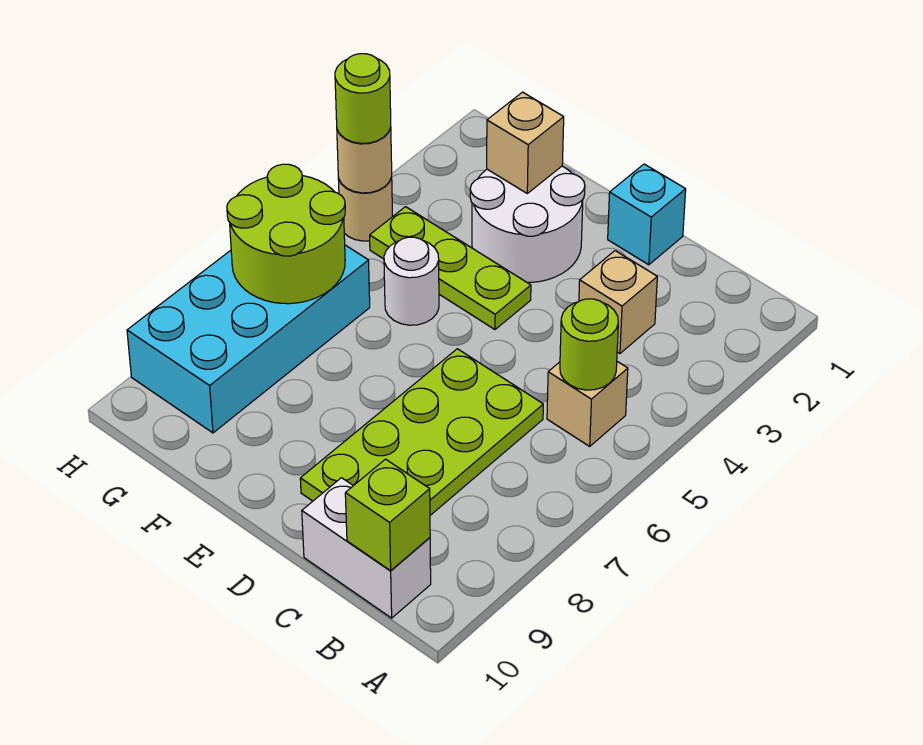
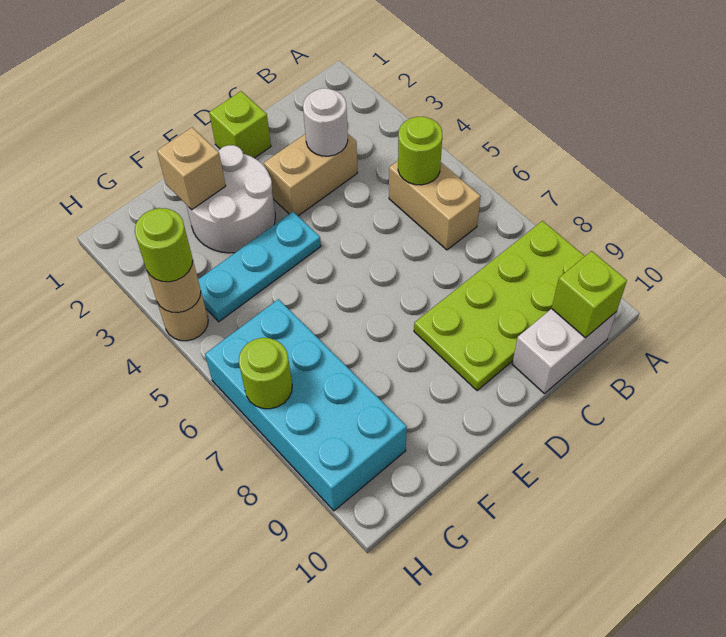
tan brick B5 level 1 -> tan brick B5:B6 level 1
tan brick C3 level 1 -> tan brick C3:D3 level 1
lime plate C6:D9 level 1 -> lime plate A8:D9 level 1
cyan brick D1 level 1 -> lime brick D1 level 1
lime plate E4:G4 level 1 -> cyan plate E4:G4 level 1
white round brick F5 level 1 -> white round brick C3 level 2
lime round brick G6:H7 level 2 -> lime round brick H7 level 2

